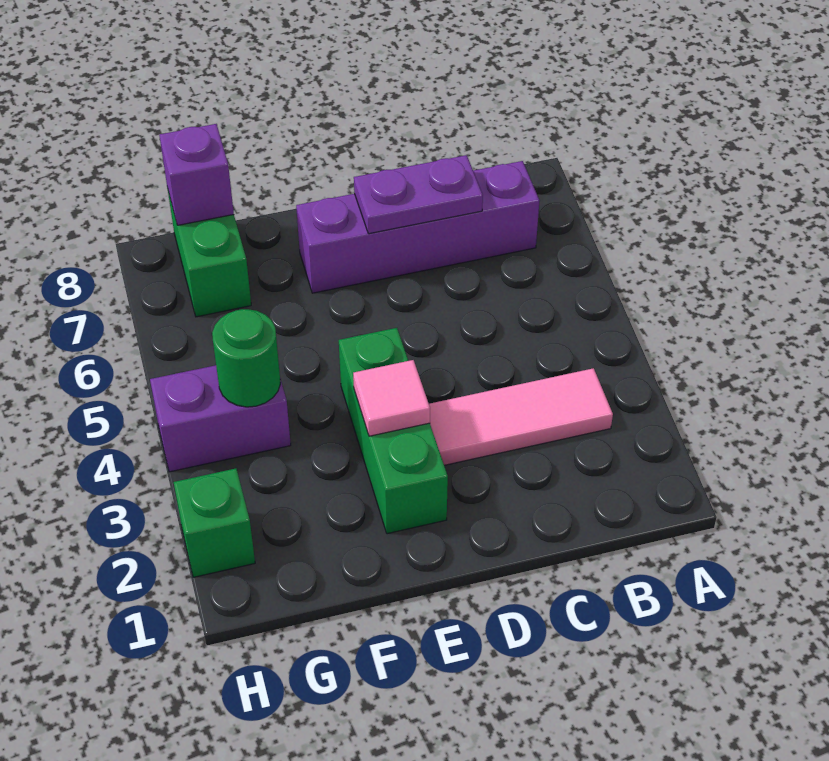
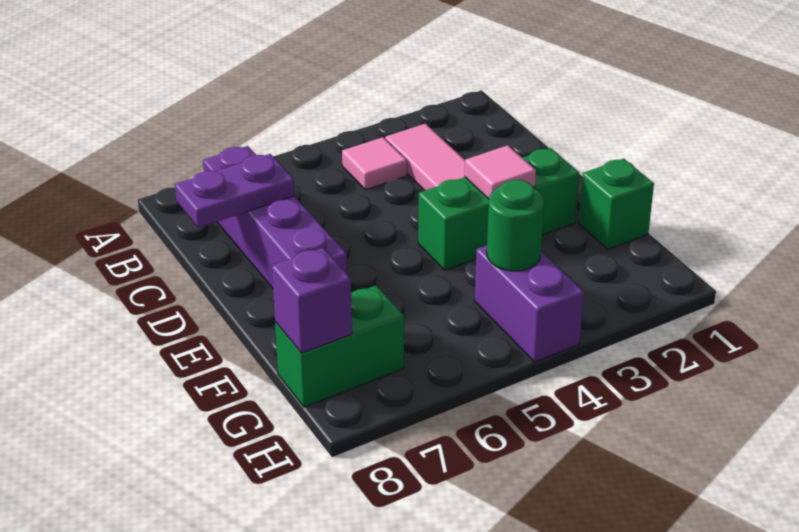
none -> pink tile B4 level 1
purple plate C7:D7 level 2 -> purple plate C7:C8 level 2
green brick H2 level 1 -> green brick F1 level 1

